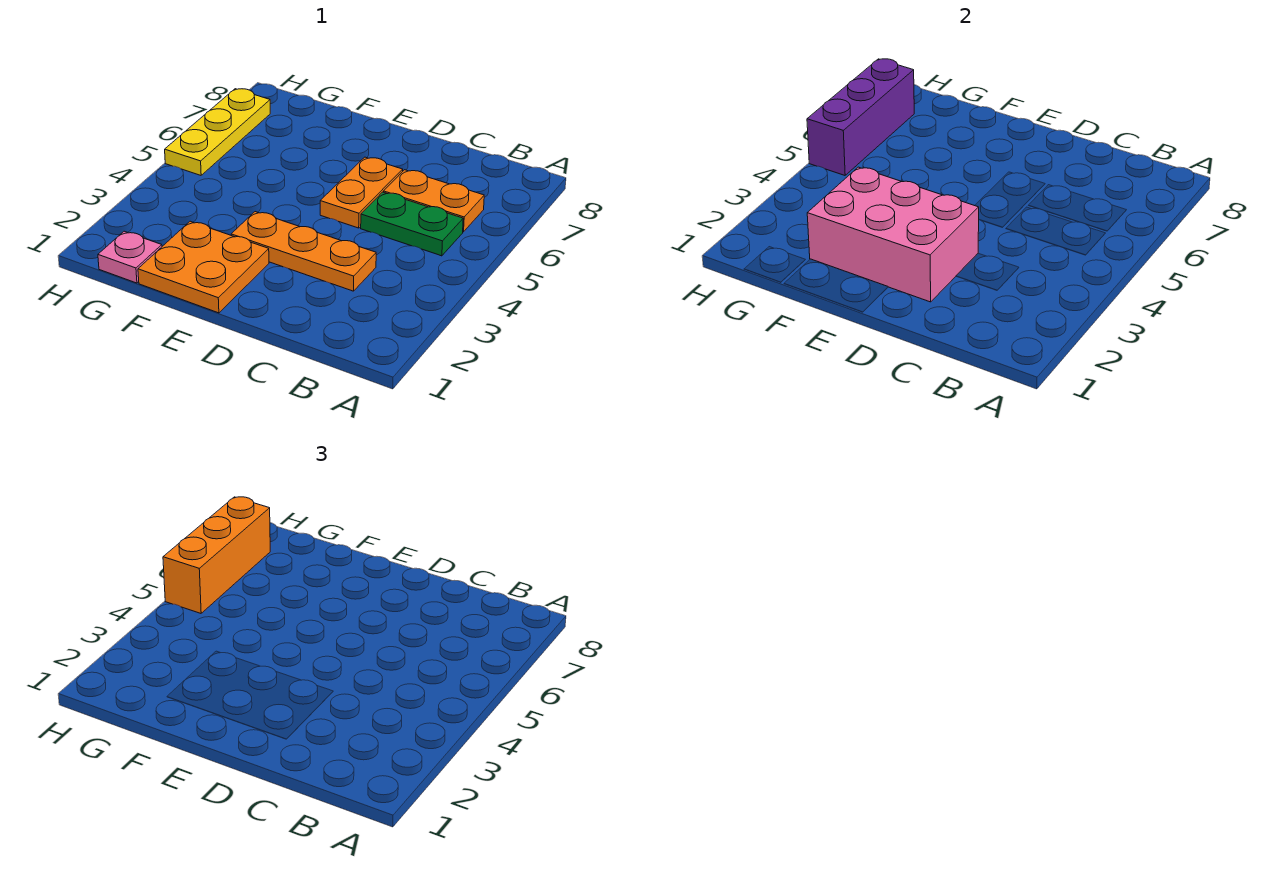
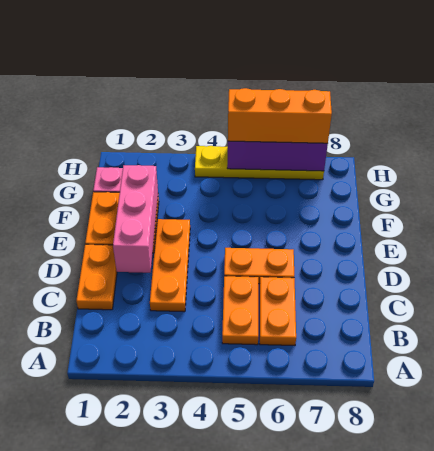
green plate B5:C5 level 1 -> orange plate B5:C5 level 1
none -> orange plate C1:D1 level 1
pink brick D2:F3 level 2 -> pink brick D2:F2 level 2
yellow plate H5:H7 level 1 -> yellow plate H4:H7 level 1

